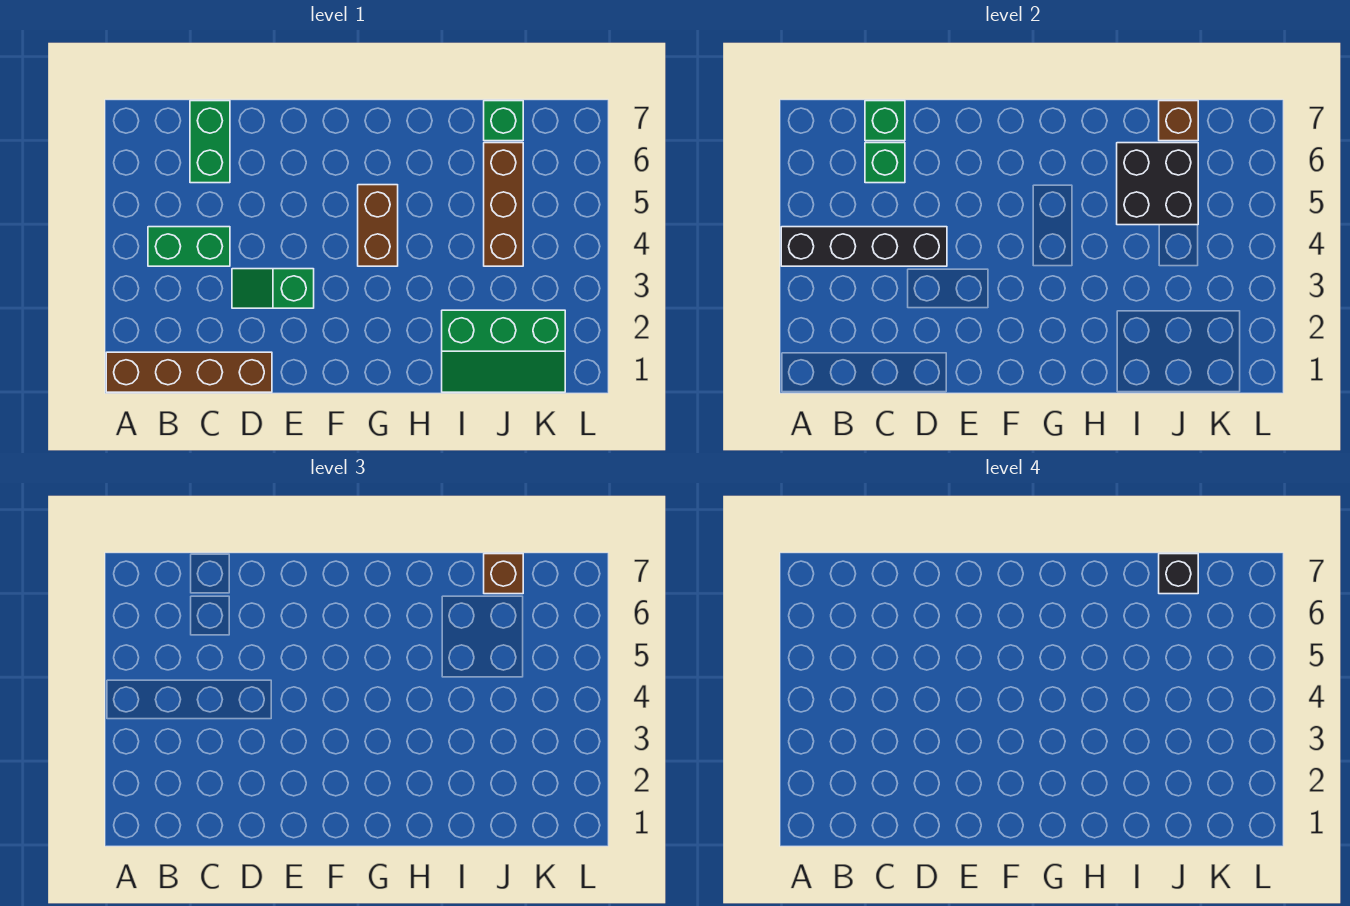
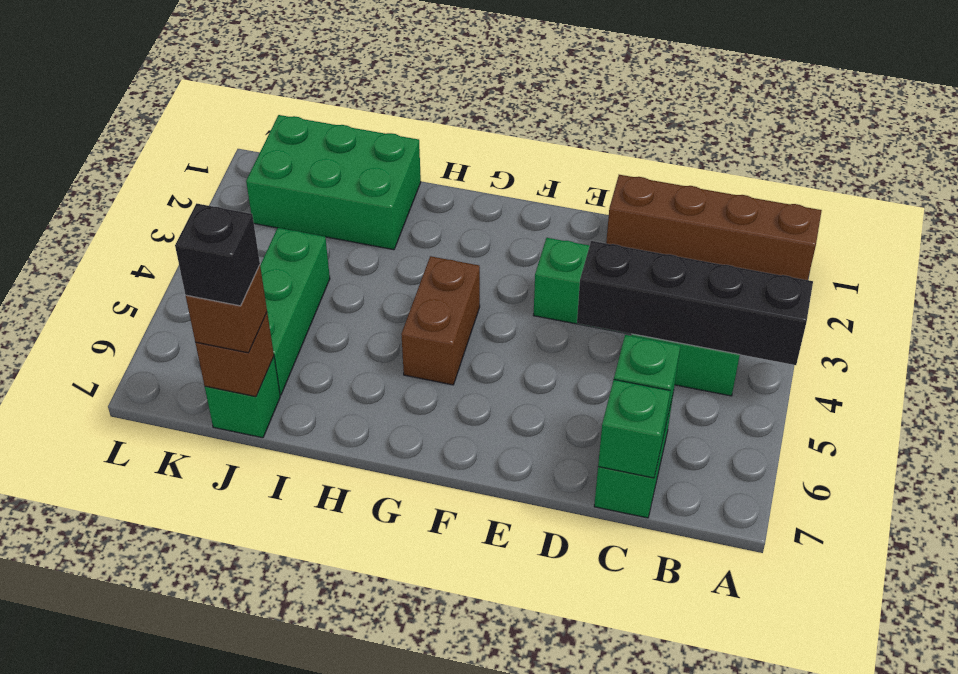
green slope I1:K2 level 1 top 2 -> green brick I1:K2 level 1
black brick I5:J6 level 2 -> none
brown brick J4:J6 level 1 -> green brick J4:J6 level 1

